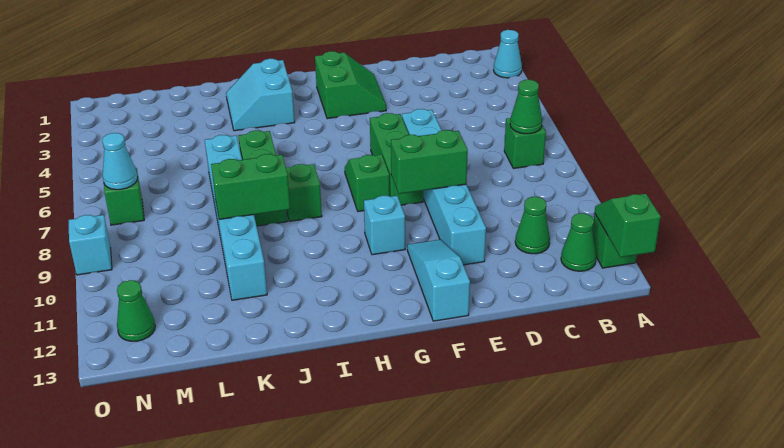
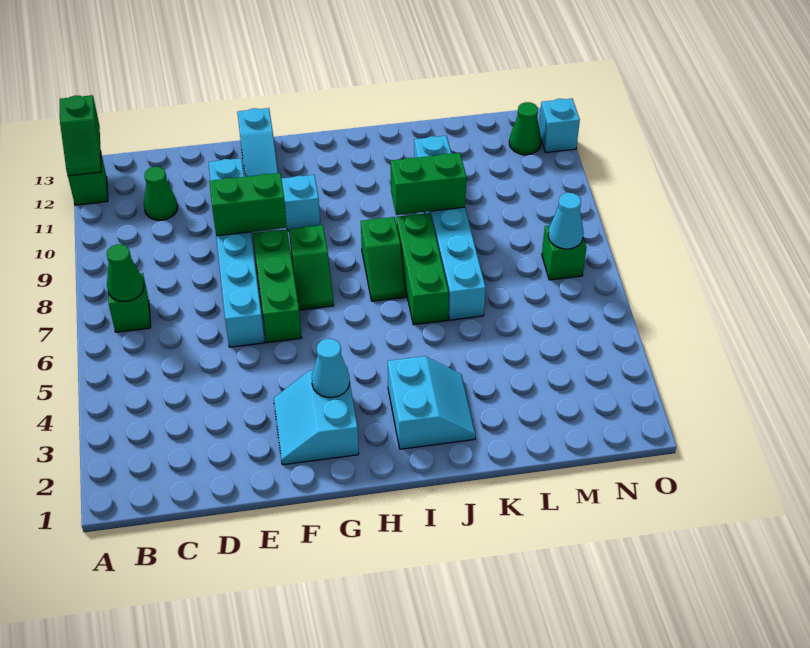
cyan cone A2 level 1 -> cyan cone G3 level 2
green cone B12 level 1 -> none
green slope F2:G3 level 1 top G -> cyan slope F2:G3 level 1 top G
cyan brick O9 level 1 -> cyan brick O12 level 1

